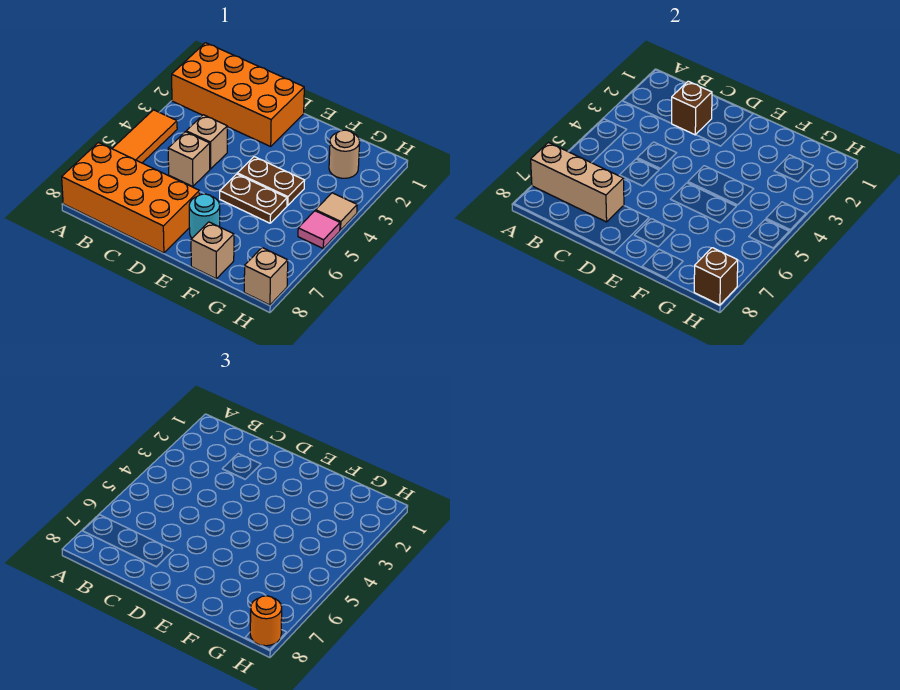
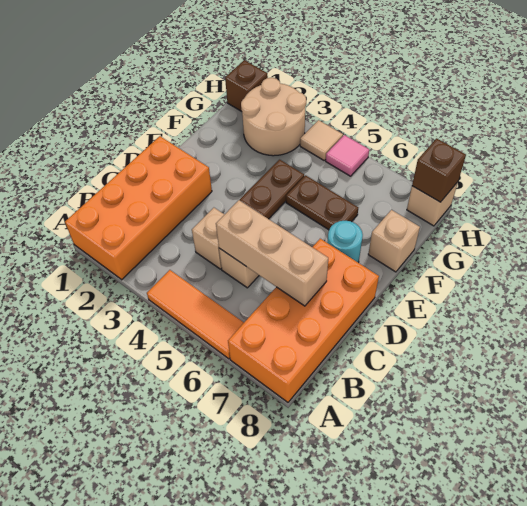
tan brick A7:C7 level 2 -> tan brick C5:C7 level 2
brown brick C2 level 2 -> brown brick H1 level 1
brown plate E5:F5 level 1 -> brown plate F5:F6 level 1
tan round brick G2 level 1 -> tan round brick G2:H3 level 1
orange round brick H8 level 3 -> none

